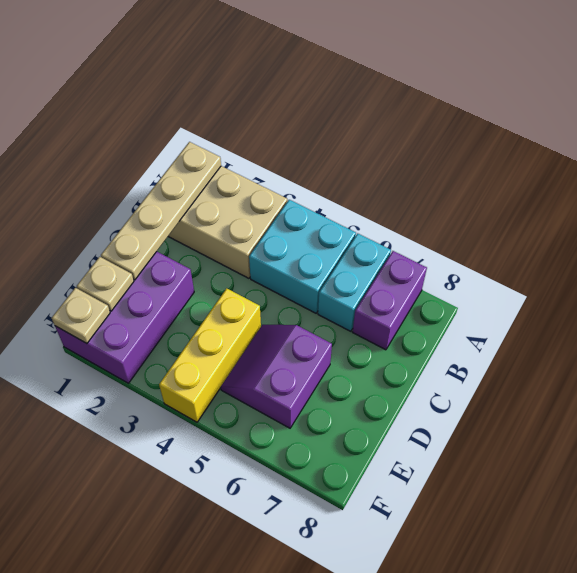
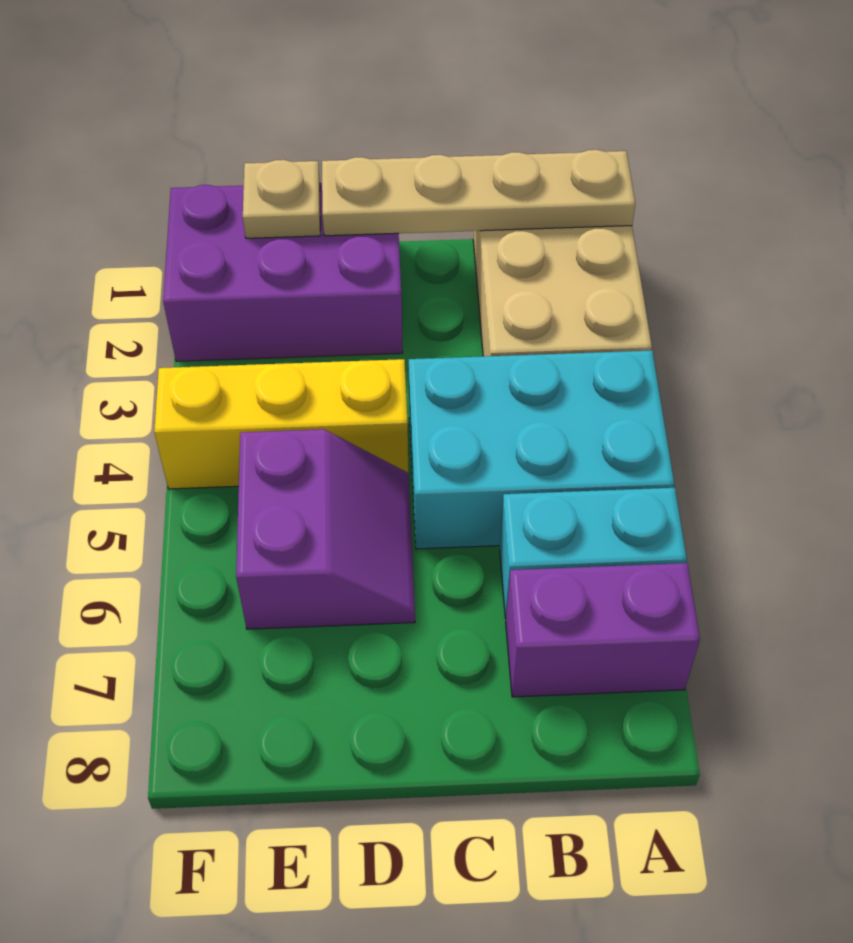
cyan brick A4:B5 level 1 -> cyan brick A4:C5 level 1
purple slope D5:E6 level 1 top 6 -> purple slope D5:E6 level 1 top E
tan plate F1 level 2 -> none

